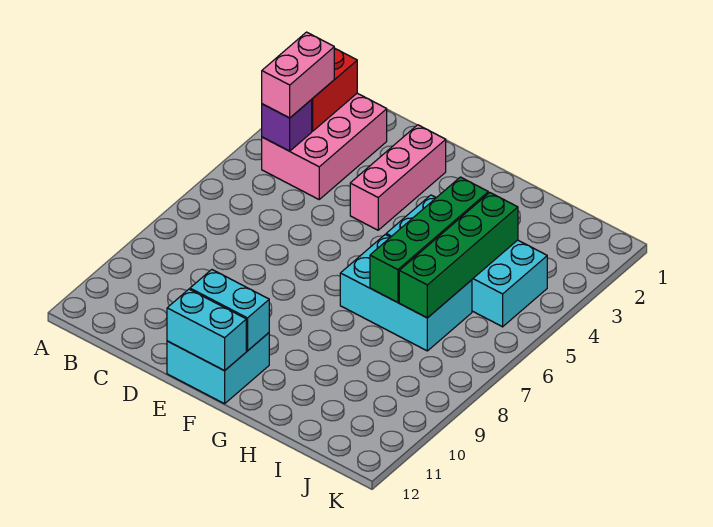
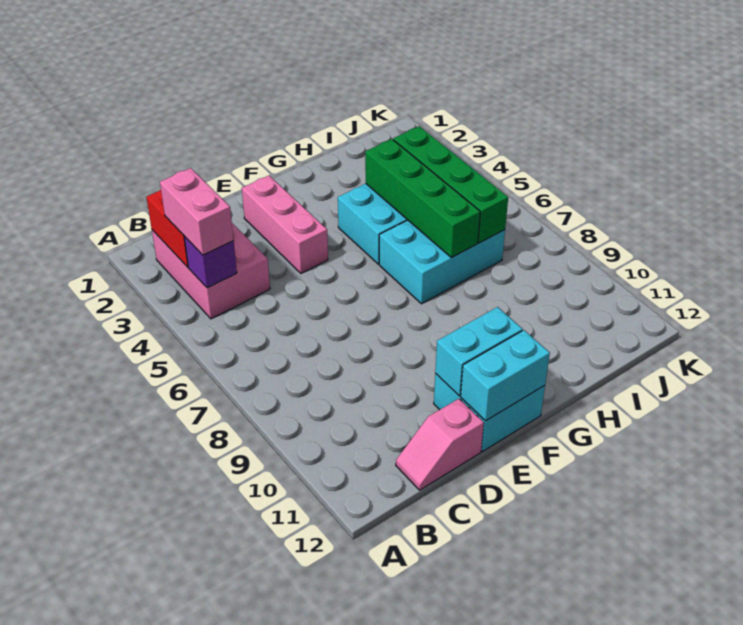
none -> pink slope C12:D12 level 1 top D

